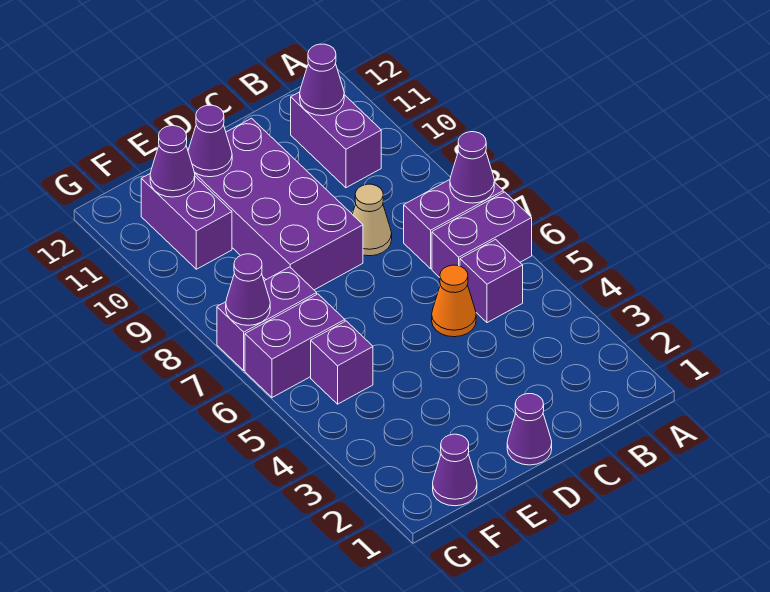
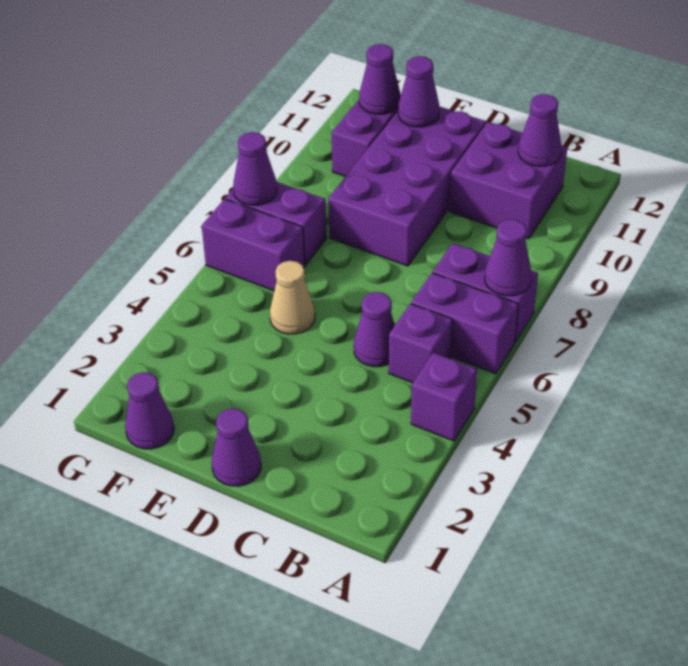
purple brick B10:B11 level 1 -> purple brick B10:C11 level 1
orange cone C5 level 1 -> purple cone C5 level 1
tan cone C8 level 1 -> tan cone E5 level 1
purple brick F5 level 1 -> purple brick A4 level 1

